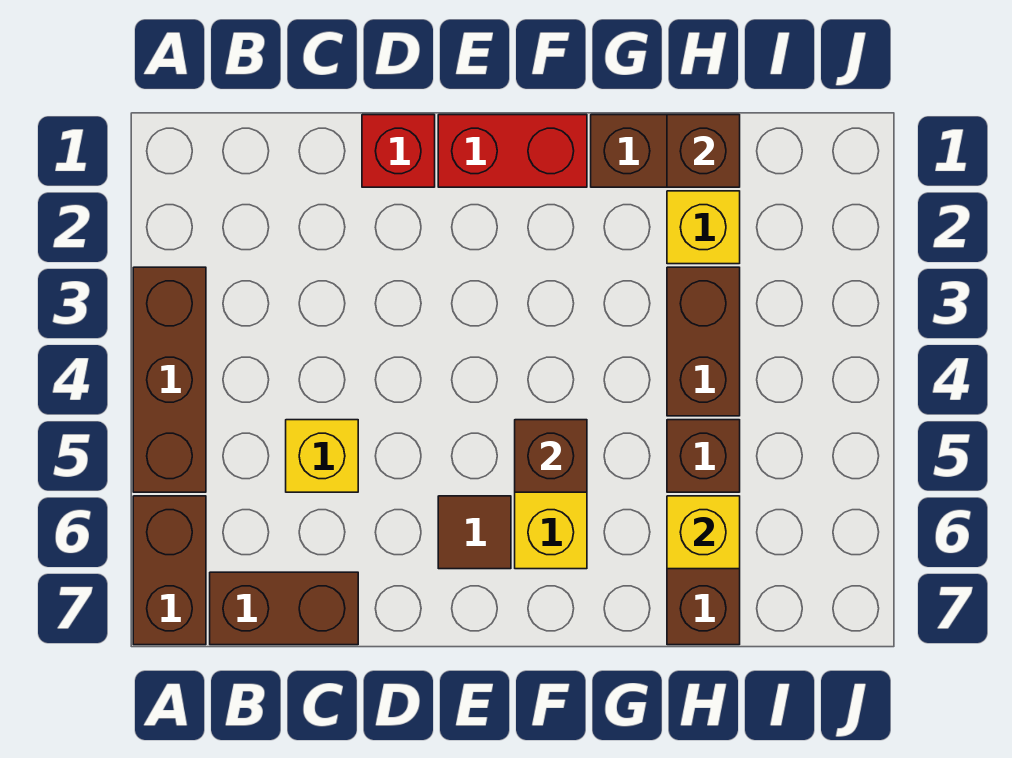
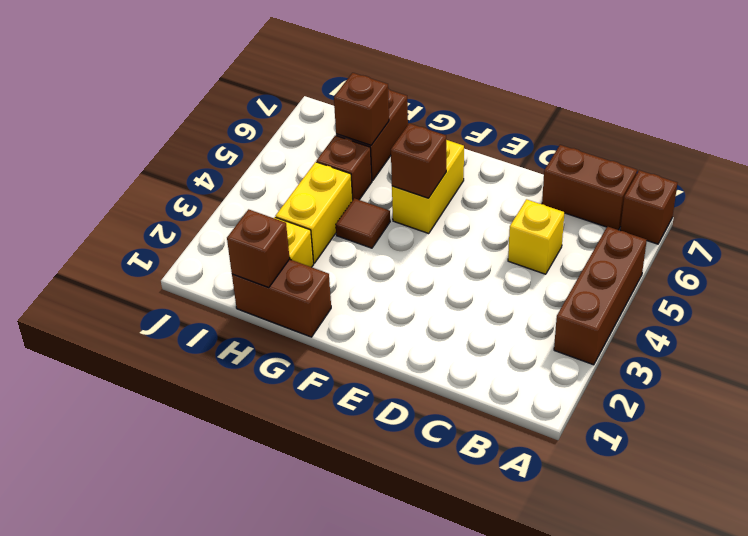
brown brick A6:A7 level 1 -> brown brick A7 level 1
red brick D1 level 1 -> none
red brick E1:F1 level 1 -> none
brown tile E6 level 1 -> brown tile G4 level 1
brown brick H3:H4 level 1 -> yellow brick H3:H4 level 1
yellow brick H6 level 2 -> brown brick H6 level 2

